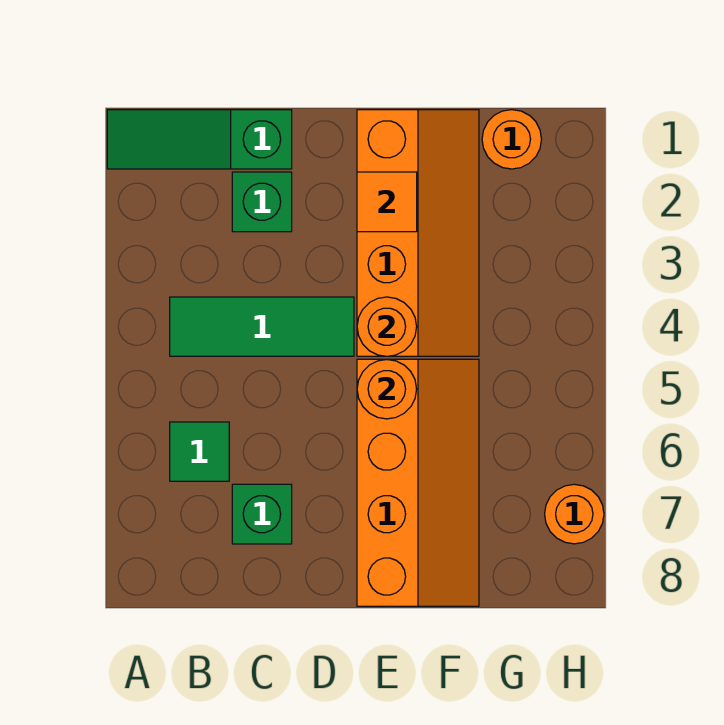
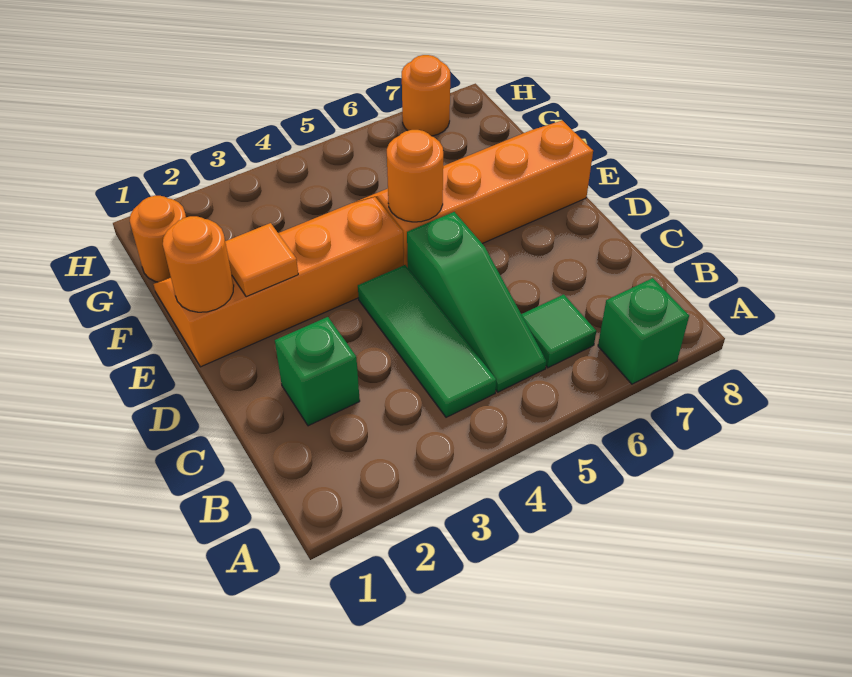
green slope A1:C1 level 1 top C -> green slope B5:D5 level 1 top D
green brick C7 level 1 -> green brick A7 level 1
orange round brick E4 level 2 -> orange round brick E1 level 2

